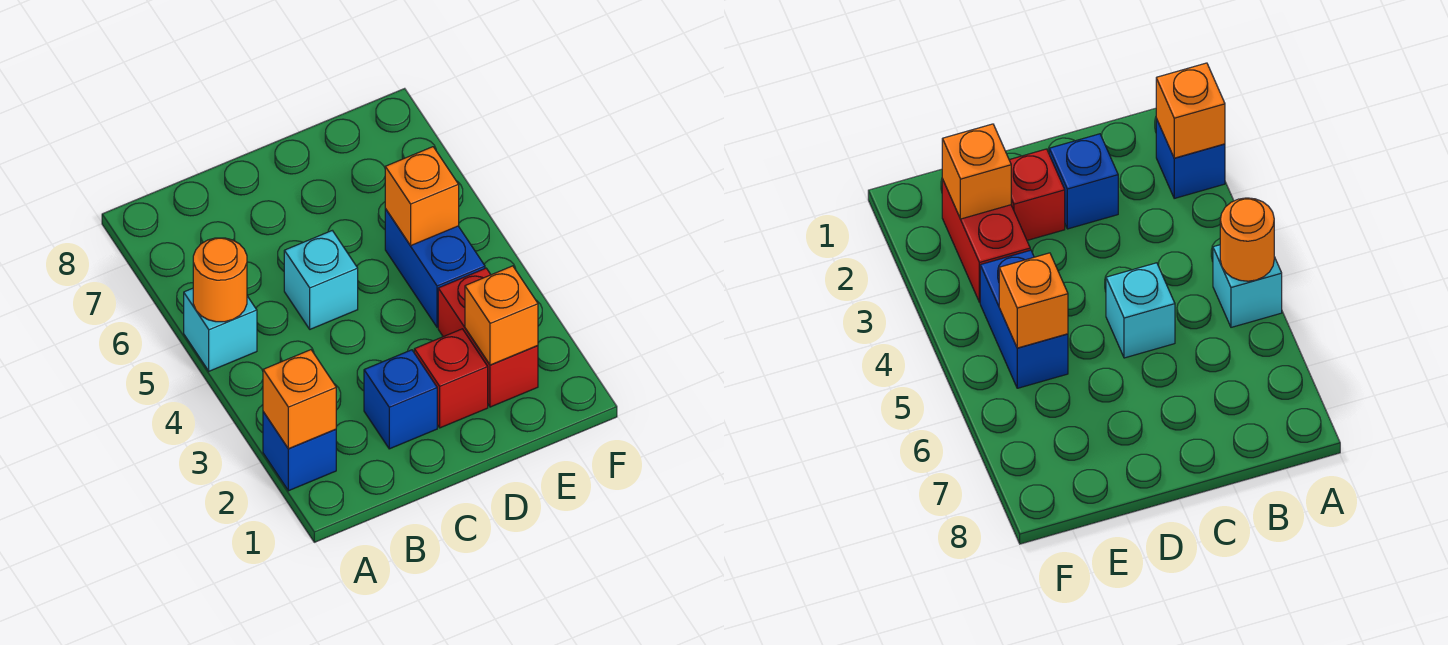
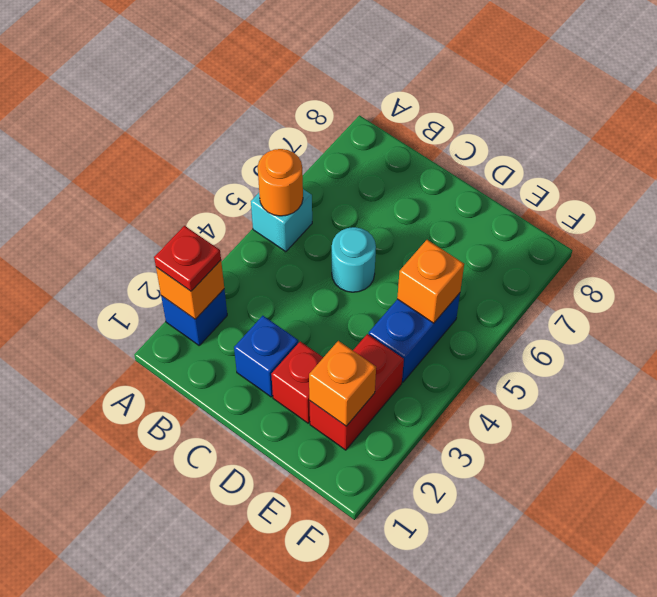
none -> red plate A2 level 3
cyan brick C5 level 1 -> cyan round brick C5 level 1

